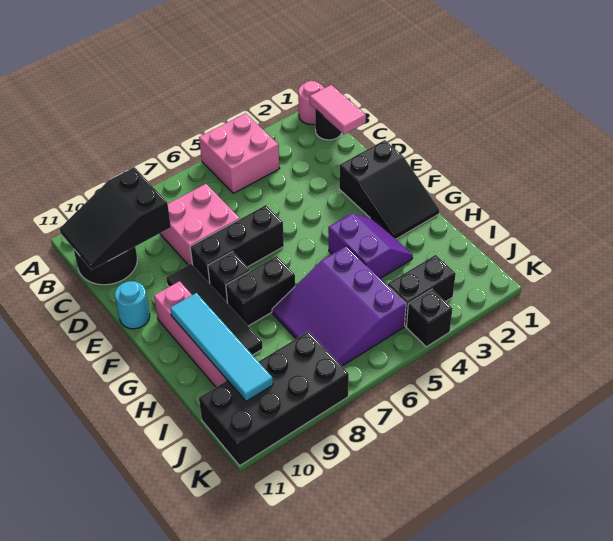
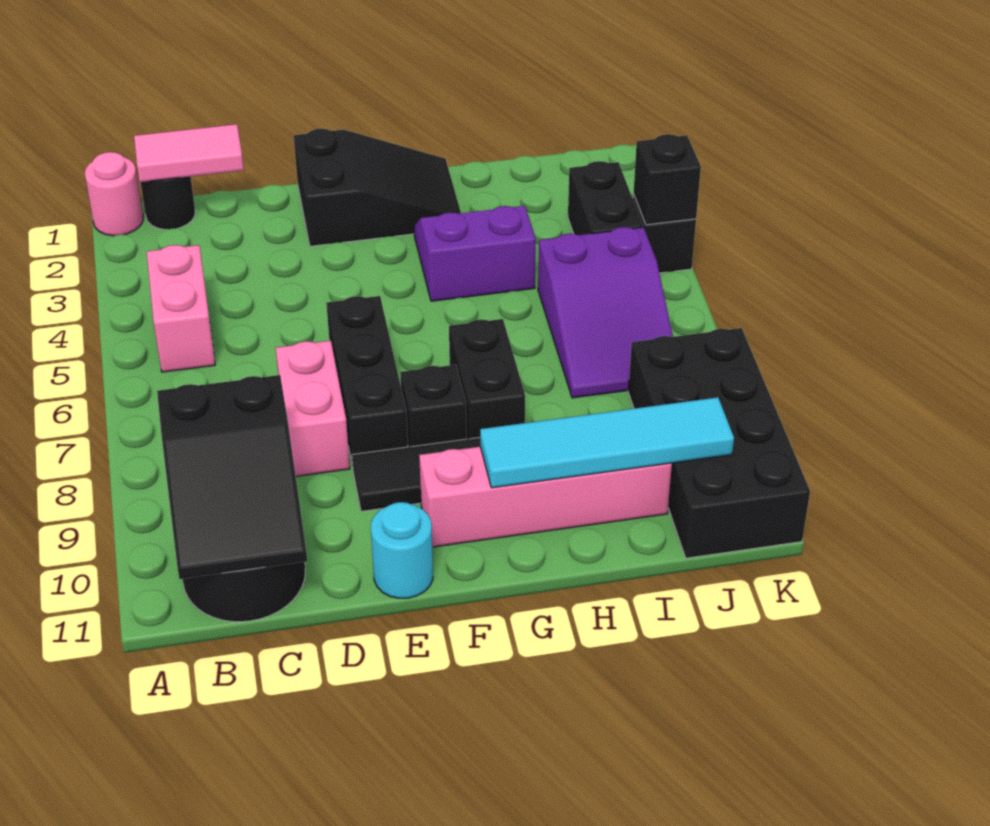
pink brick A4:B5 level 1 -> pink brick B4:B5 level 1
pink brick C7:D8 level 1 -> pink brick D7:D8 level 1
purple slope H5:J7 level 1 top 5 -> purple slope I5:J7 level 1 top 5
none -> black brick K4 level 2

